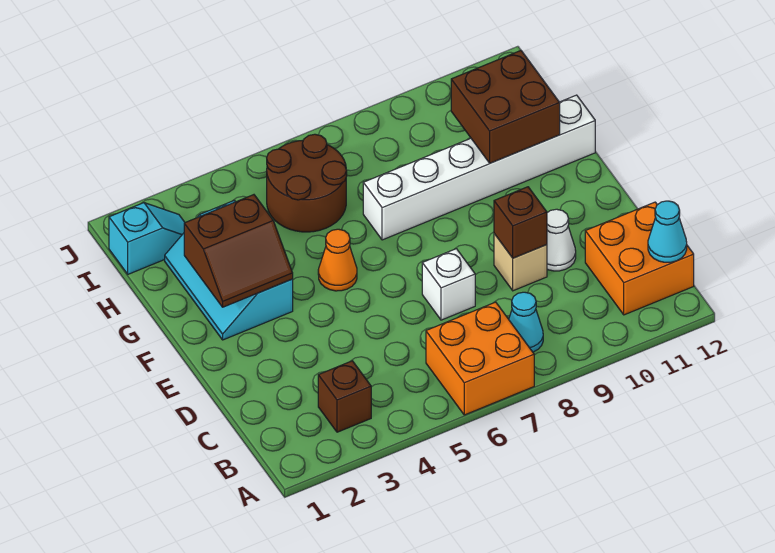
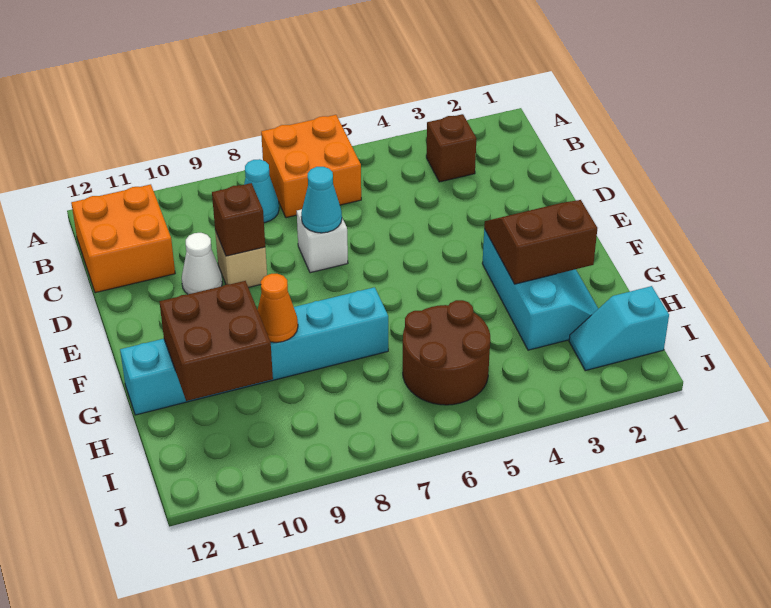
cyan cone B12 level 2 -> cyan cone D7 level 2
orange cone F5 level 1 -> orange cone G9 level 2
white brick G7:G12 level 1 -> cyan brick G7:G12 level 1

